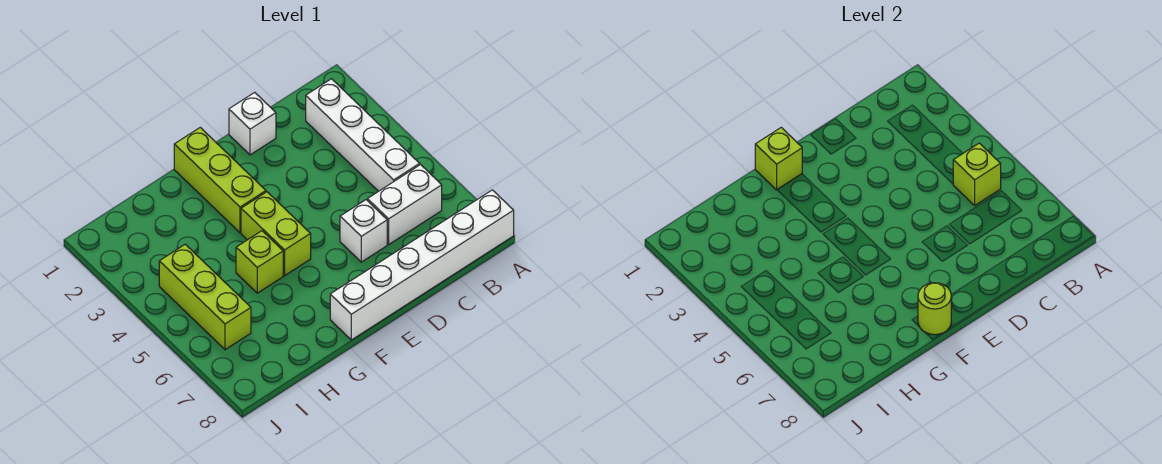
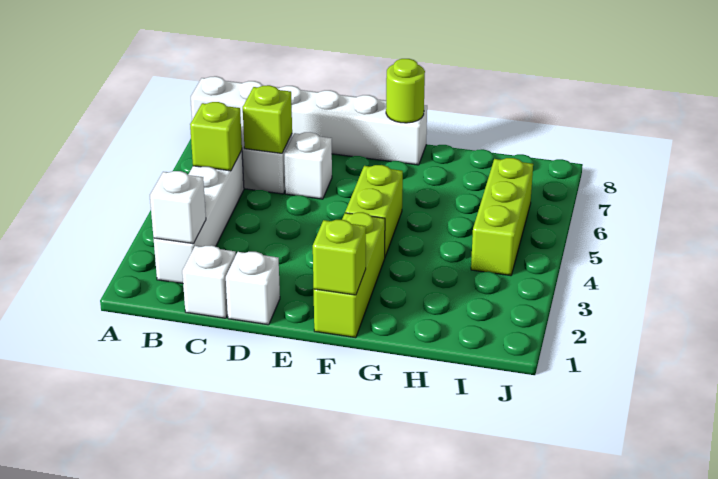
none -> white brick B2 level 2
none -> white brick C1 level 1
lime brick G5 level 1 -> lime brick C6 level 2

